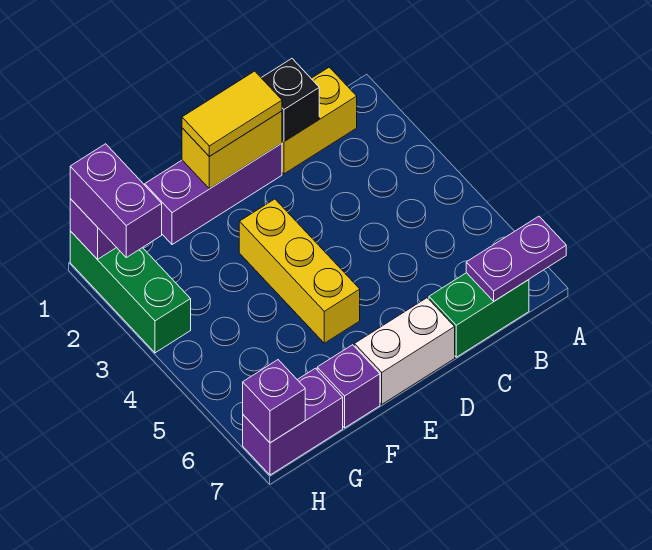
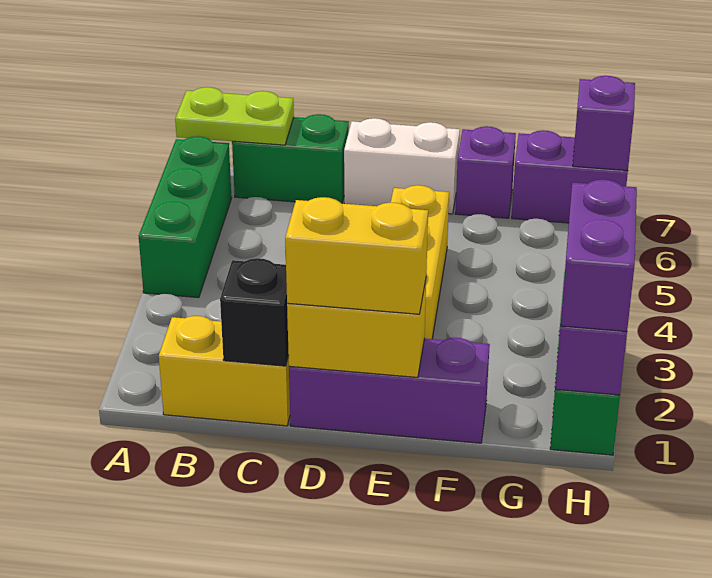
none -> green brick A4:A6 level 1
purple plate A7:B7 level 2 -> lime plate A7:B7 level 2
yellow tile D1:E1 level 3 -> yellow brick D1:E1 level 3

